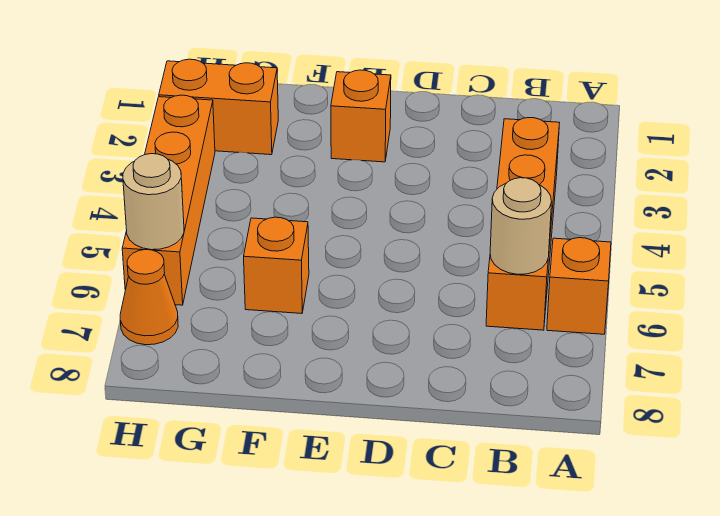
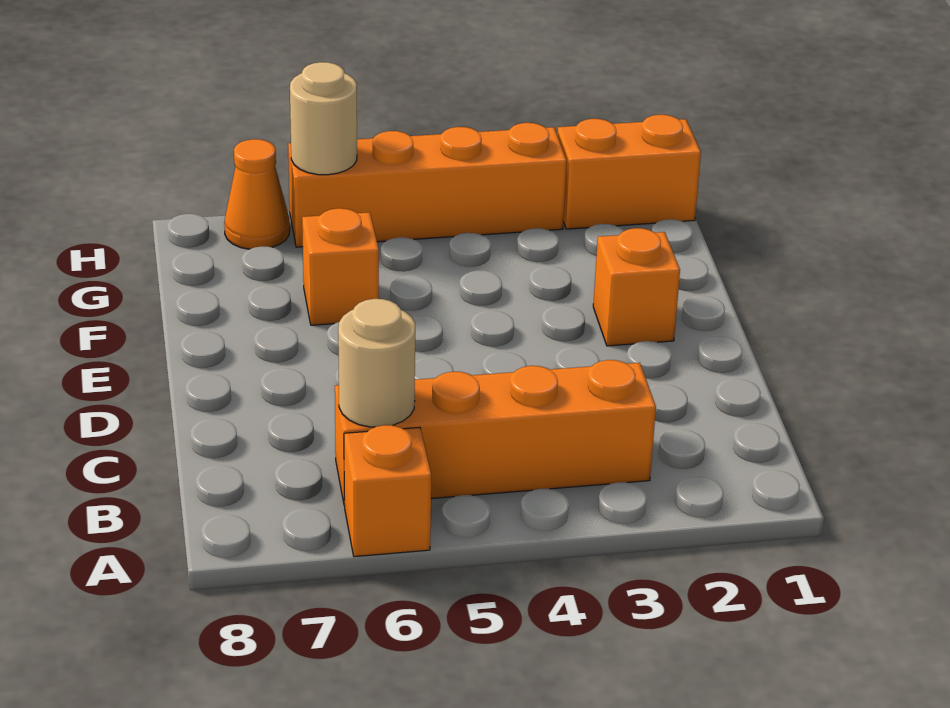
orange brick G2:H2 level 1 -> orange brick H1:H2 level 1

